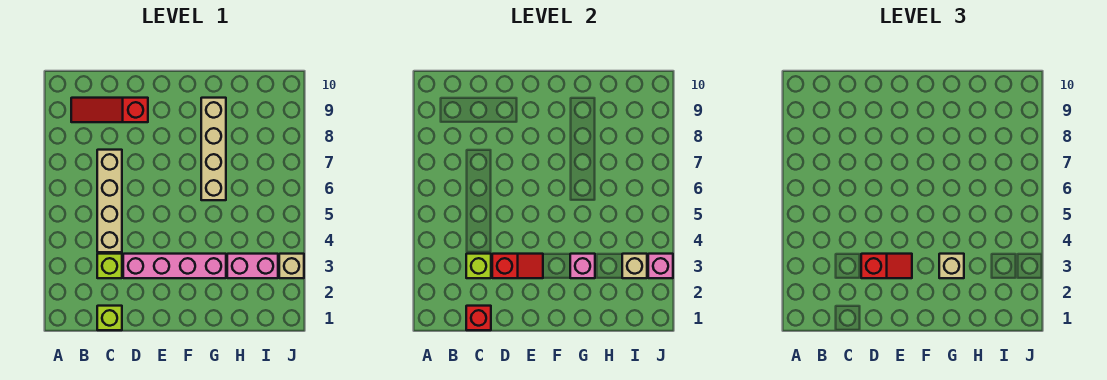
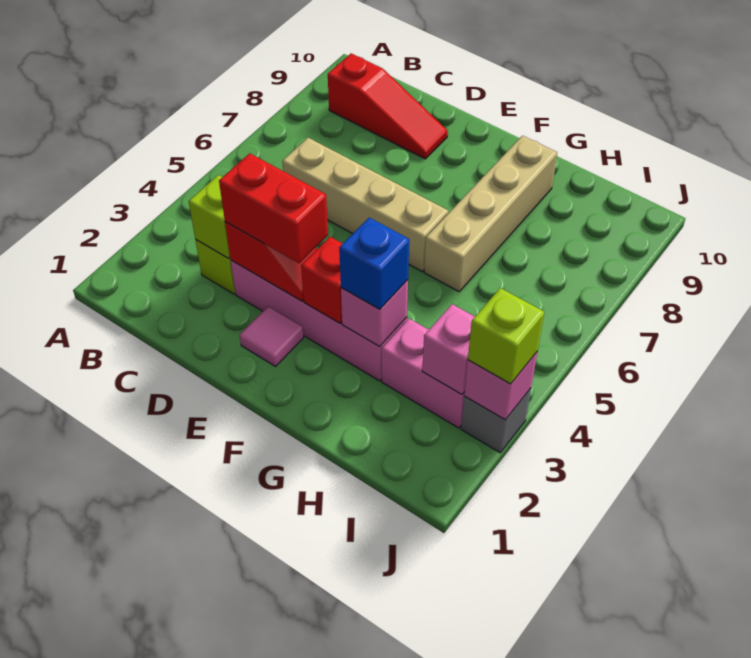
red slope B9:D9 level 1 top D -> red slope B9:D9 level 1 top B
lime brick C1 level 1 -> lime brick J3 level 3
red brick C1 level 2 -> red brick F3 level 2
tan brick C4:C7 level 1 -> tan brick C6:F6 level 1
red slope D3:E3 level 3 top D -> red brick D3:E3 level 3
none -> pink tile E2 level 1
tan brick G3 level 3 -> blue brick G3 level 3
tan brick I3 level 2 -> pink brick I3 level 2
tan brick J3 level 1 -> grey brick J3 level 1

